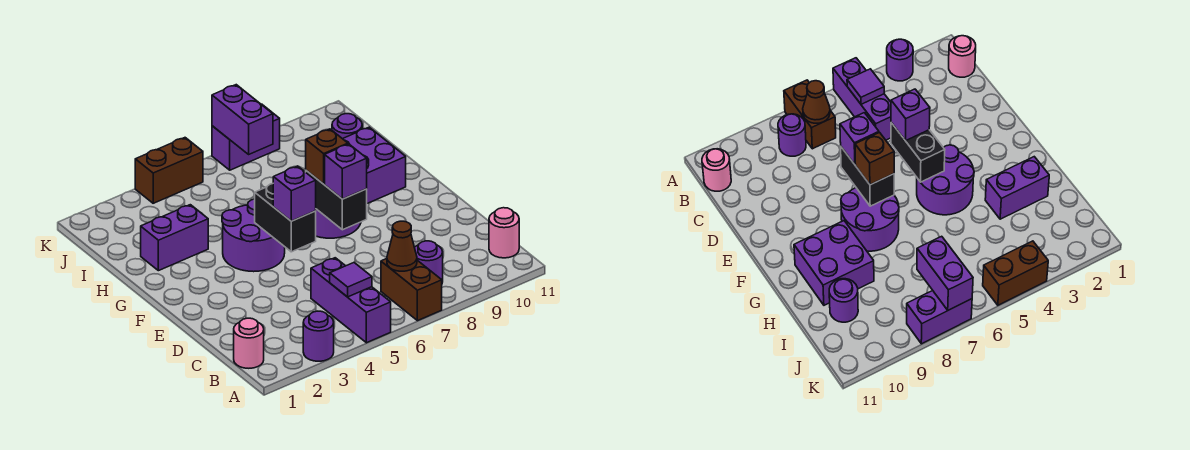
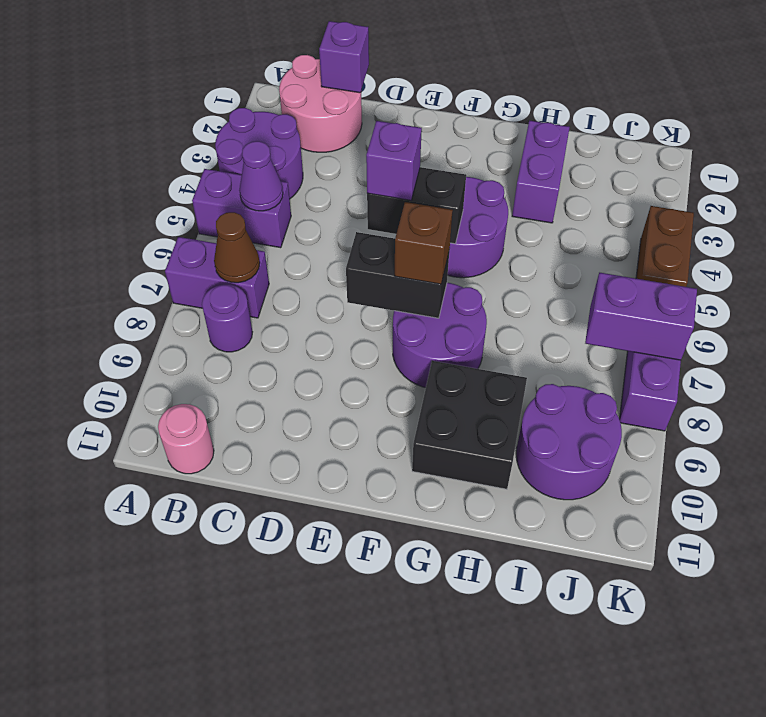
purple round brick A3 level 1 -> purple round brick A3:B4 level 1
purple brick A5:C5 level 1 -> purple brick A5:B5 level 1
brown brick A7:B7 level 1 -> purple brick A7:B7 level 1
pink round brick B1 level 1 -> pink round brick B1:C2 level 1
purple tile B5 level 2 -> purple cone B5 level 2
purple brick E7 level 3 -> purple brick C1 level 2
purple brick G9:H10 level 1 -> black brick G9:H10 level 1
purple round brick I10 level 1 -> purple round brick I9:J10 level 1

